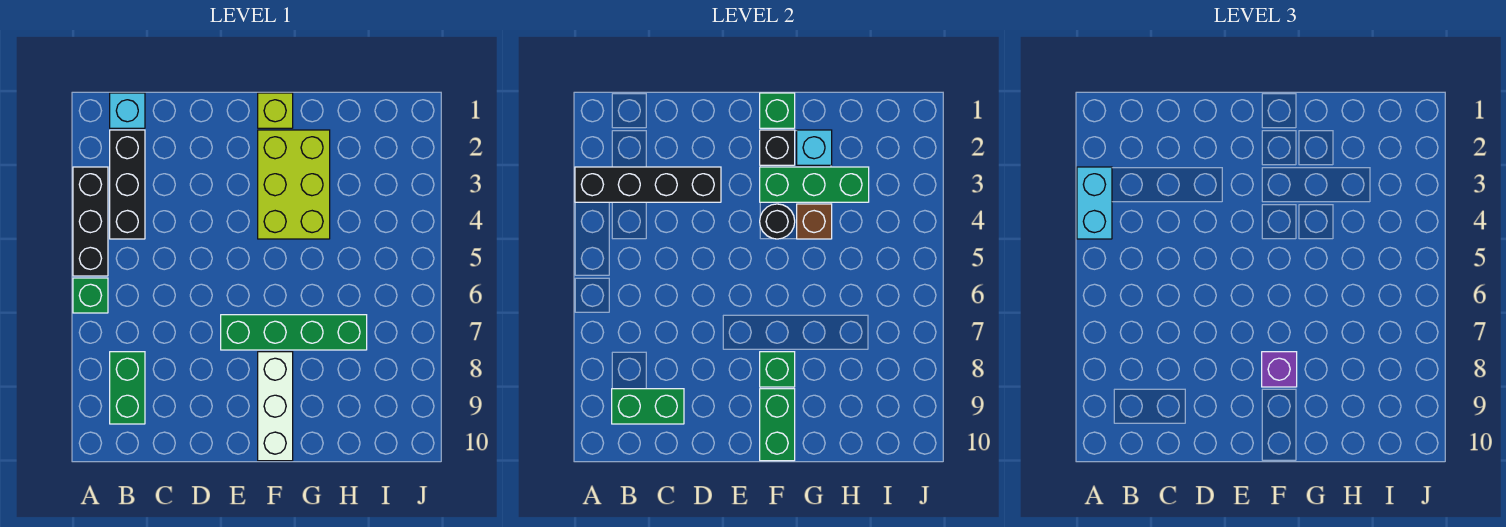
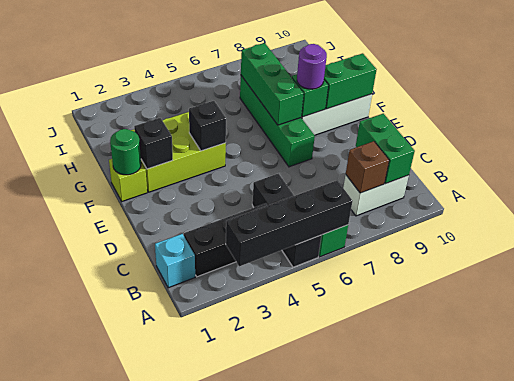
black brick A3:A5 level 1 -> black brick A5:C5 level 1
black brick A3:D3 level 2 -> black brick A3:A6 level 2
cyan brick A3:A4 level 3 -> none
green brick B8:B9 level 1 -> white brick B8:B9 level 1
green brick F1 level 2 -> green round brick F1 level 2
green brick F3:H3 level 2 -> green brick F7:H7 level 2
black round brick F4 level 2 -> black brick F4 level 2
purple brick F8 level 3 -> purple round brick F8 level 3
cyan brick G2 level 2 -> none
brown brick G4 level 2 -> brown brick B8 level 2

